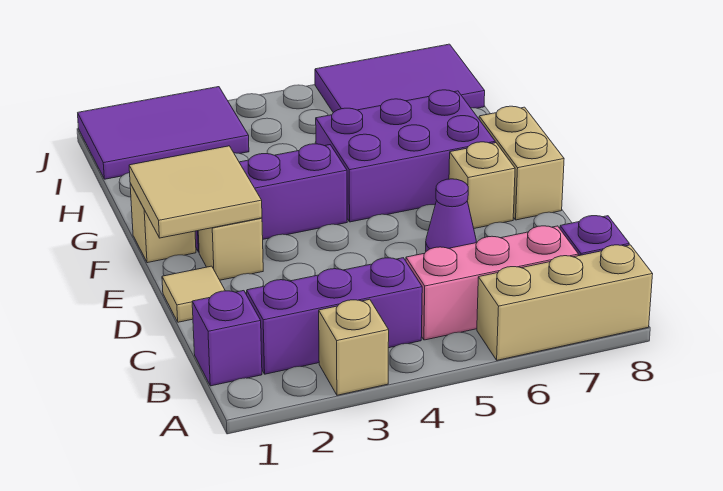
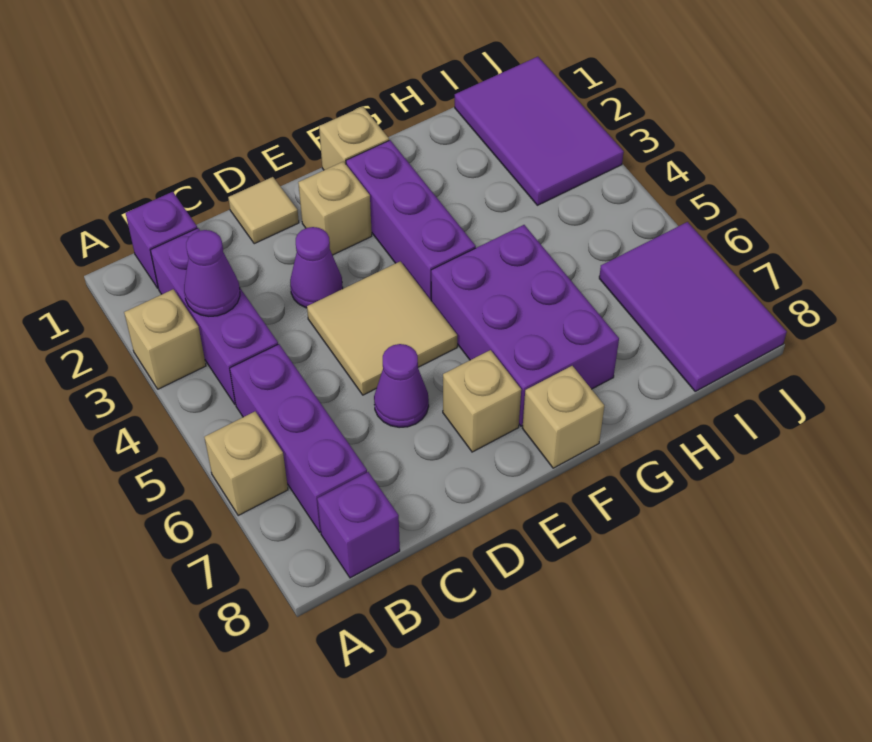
tan brick A6:A8 level 1 -> tan brick A6 level 1
none -> purple cone B3 level 2
pink brick B5:B7 level 1 -> purple brick B5:B7 level 1
none -> purple cone D3 level 1
tan tile E1:F2 level 2 -> tan tile D4:E5 level 1
tan brick E8:F8 level 1 -> tan brick F8 level 1

